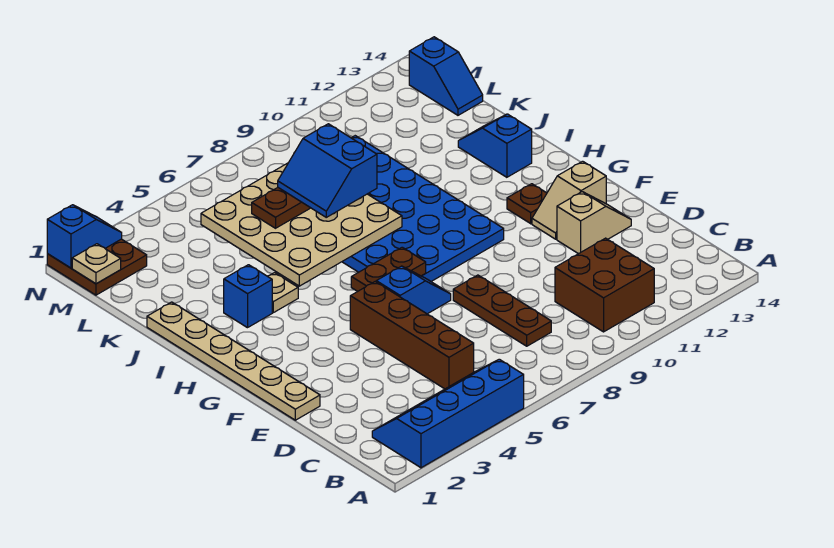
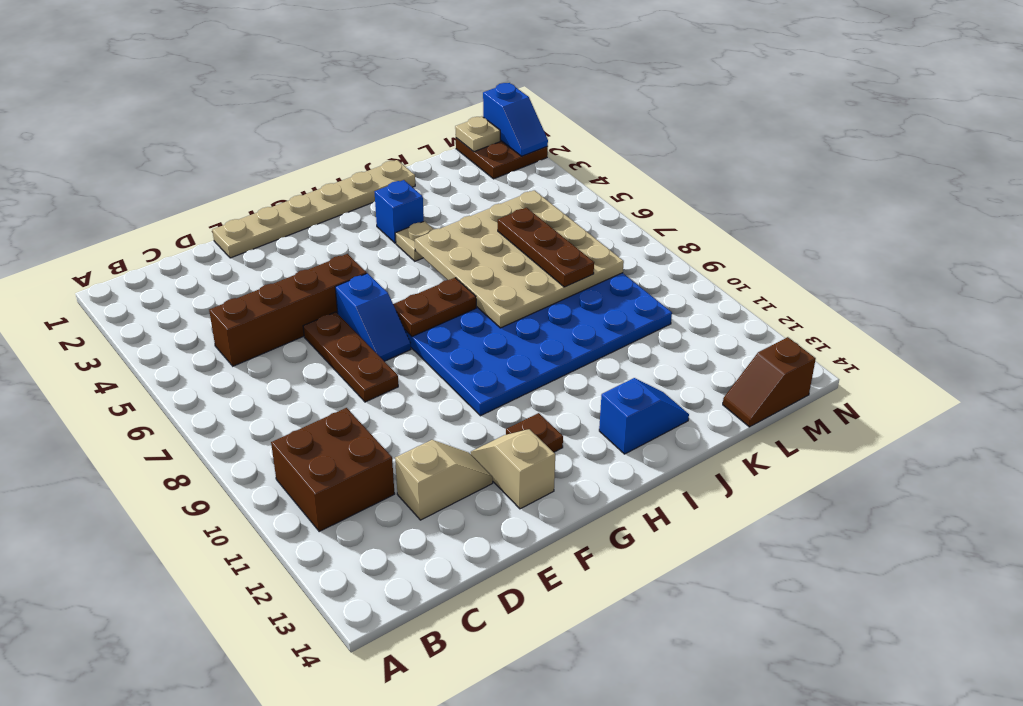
blue slope A2:B5 level 1 top A -> none
brown plate C8:E8 level 1 -> brown plate E6:E8 level 1
tan slope E12:E13 level 1 top 12 -> tan slope D12:E12 level 1 top D
brown plate G6:G7 level 2 -> brown plate G7:H7 level 2
blue slope J7:K8 level 4 top 8 -> none
blue slope L14:M14 level 1 top M -> brown slope L14:M14 level 1 top M

